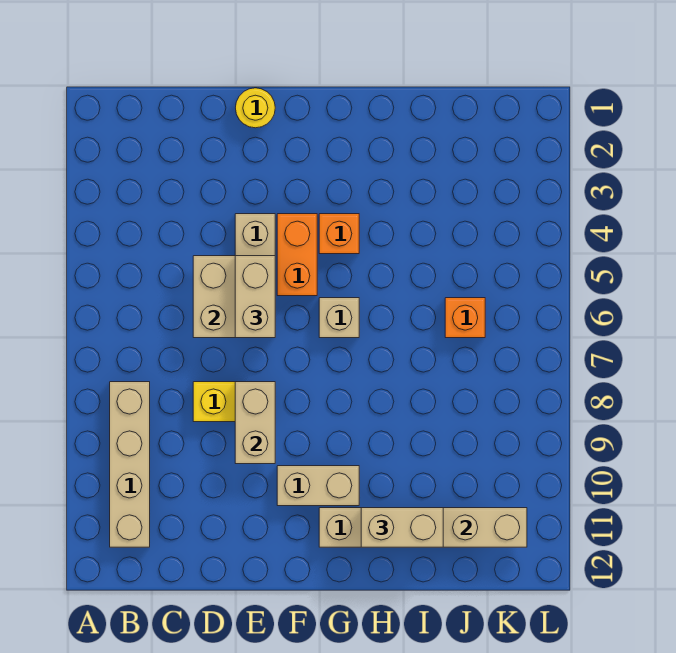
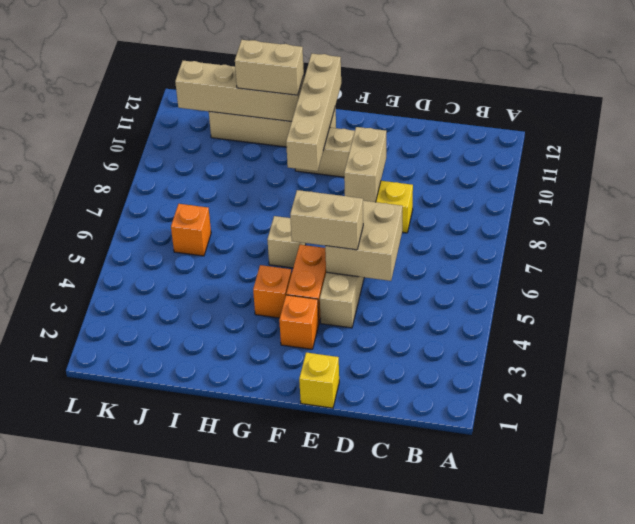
tan brick B8:B11 level 1 -> tan brick G9:G12 level 2
yellow round brick E1 level 1 -> yellow brick E1 level 1
tan brick E5:E6 level 3 -> tan brick E5:F5 level 3
none -> orange brick F3 level 1

